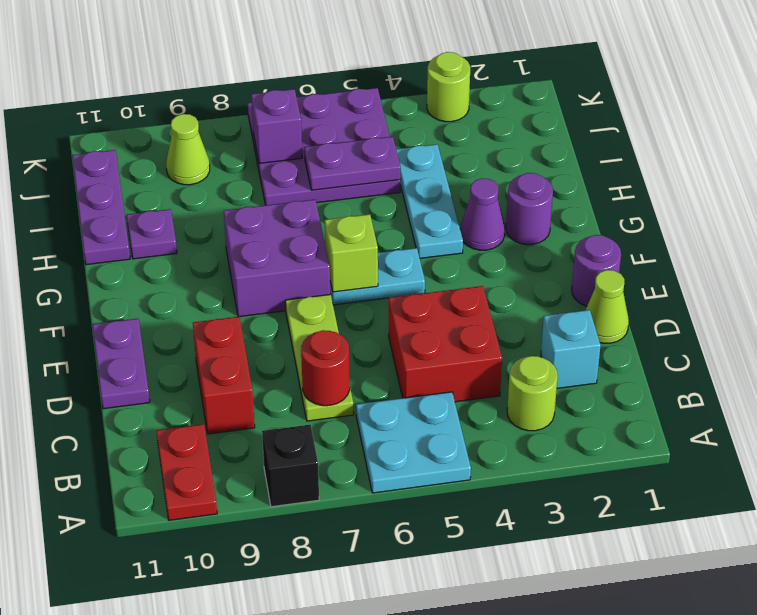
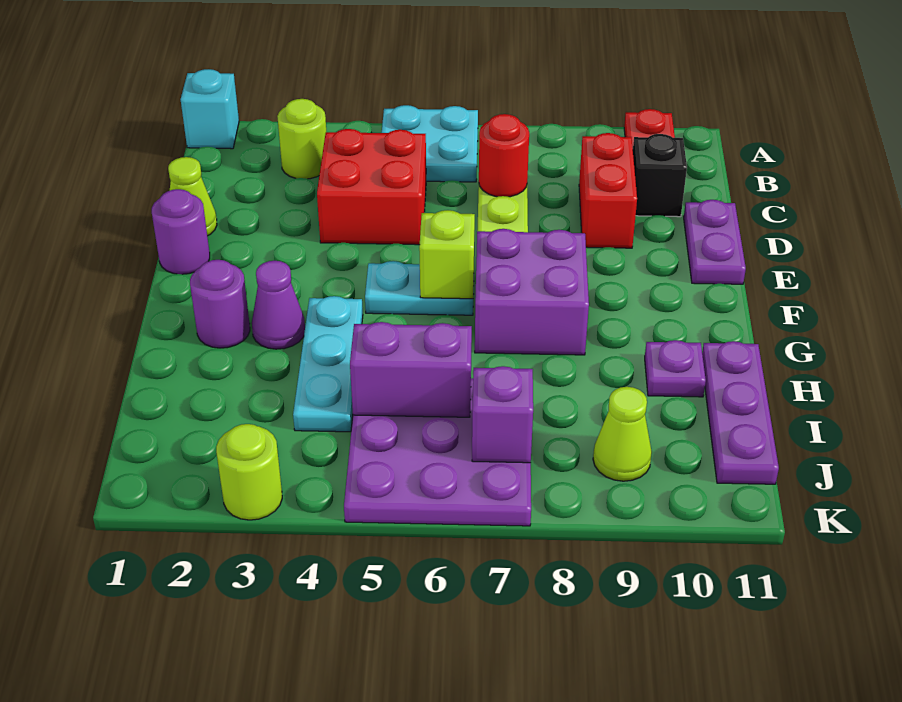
black brick A8 level 1 -> black brick C10 level 1
cyan brick C2 level 1 -> cyan brick A1 level 1
purple plate I5:I6 level 2 -> purple brick I5:I6 level 2

